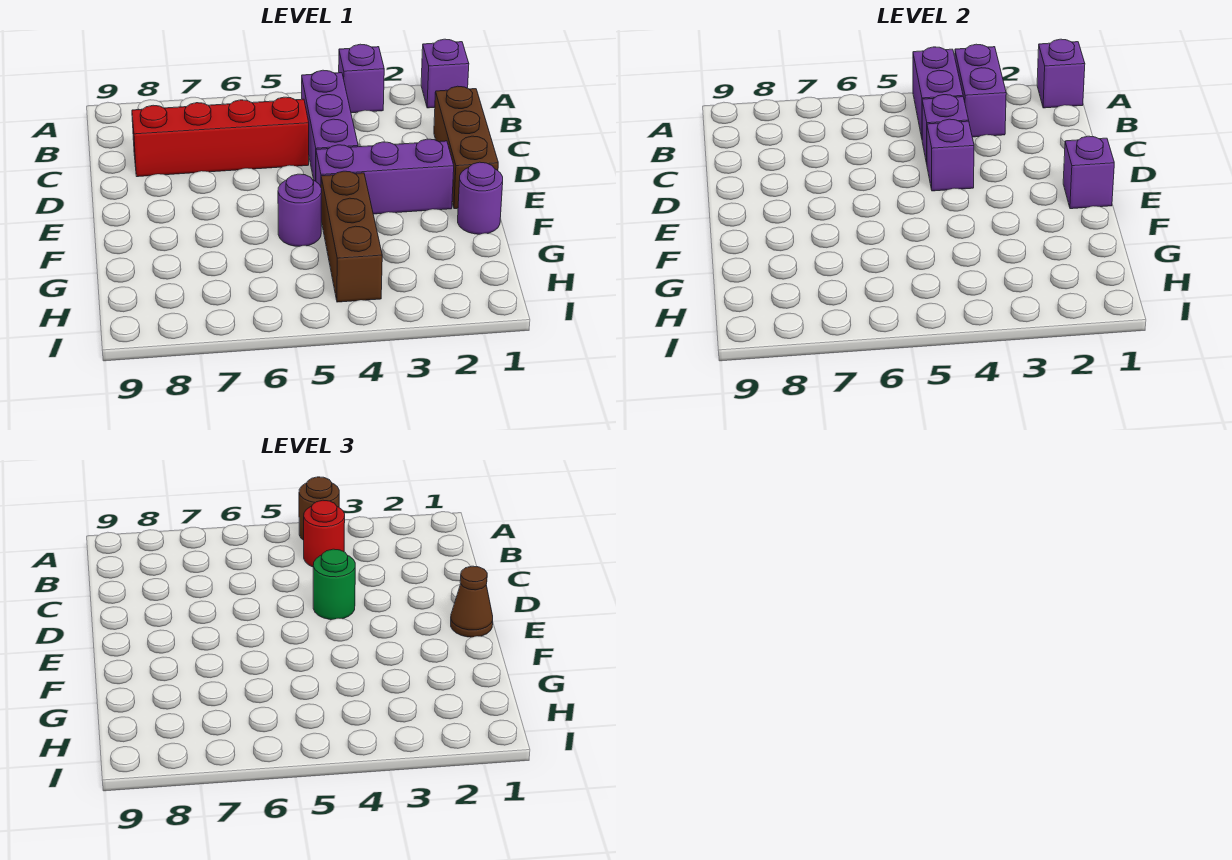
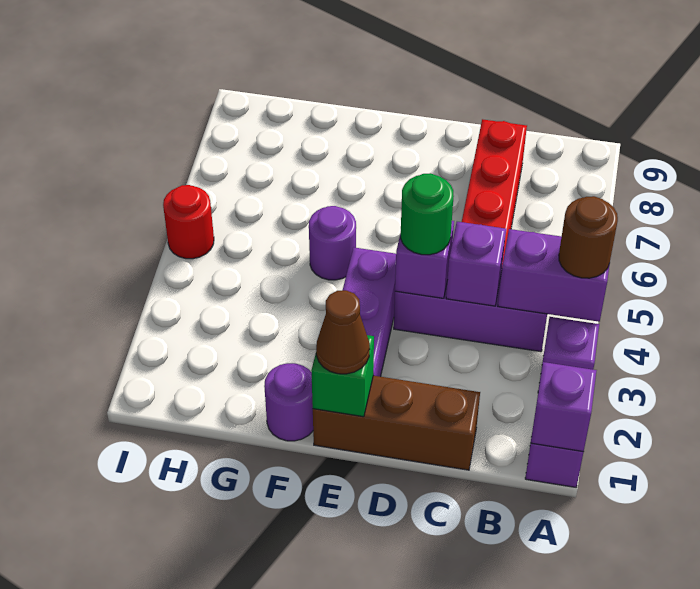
purple brick A3:B3 level 2 -> none
red round brick B4 level 3 -> red round brick I5 level 1
purple brick E1 level 2 -> green brick E1 level 2
brown brick F4:H4 level 1 -> none

